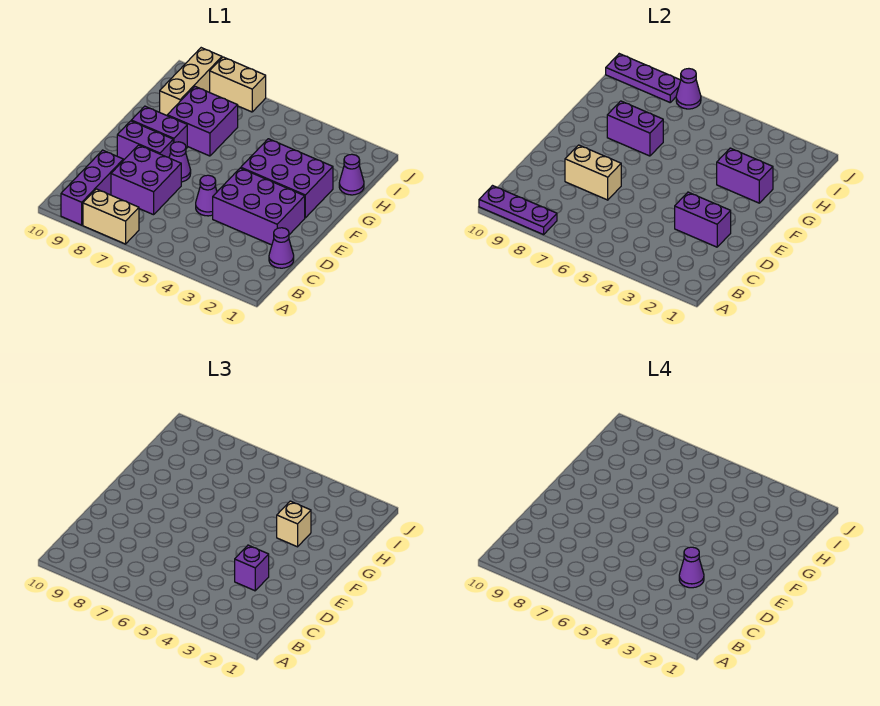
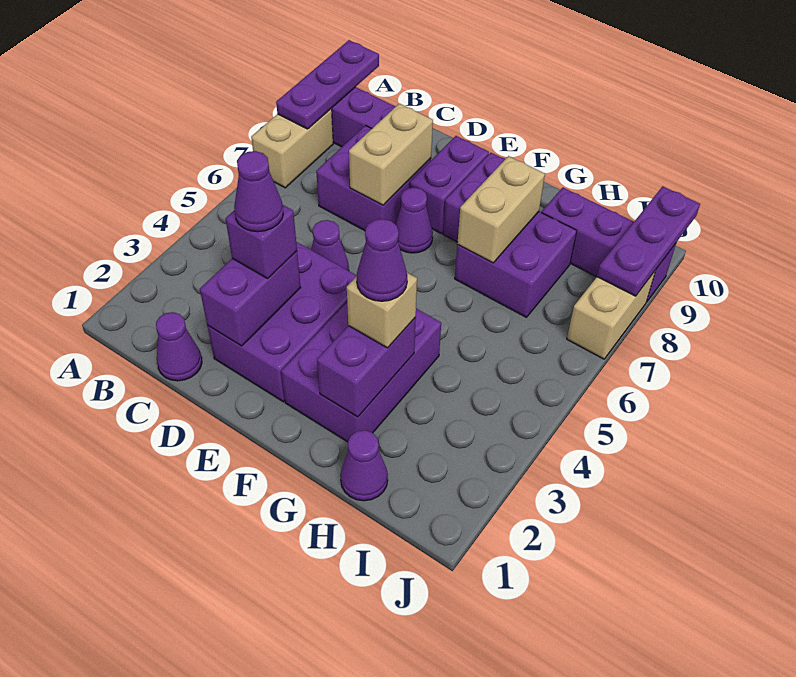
purple brick G7:G8 level 2 -> tan brick G7:G8 level 2
tan brick H9:J9 level 1 -> purple brick H9:J9 level 1
purple cone J7 level 2 -> purple cone G3 level 4

